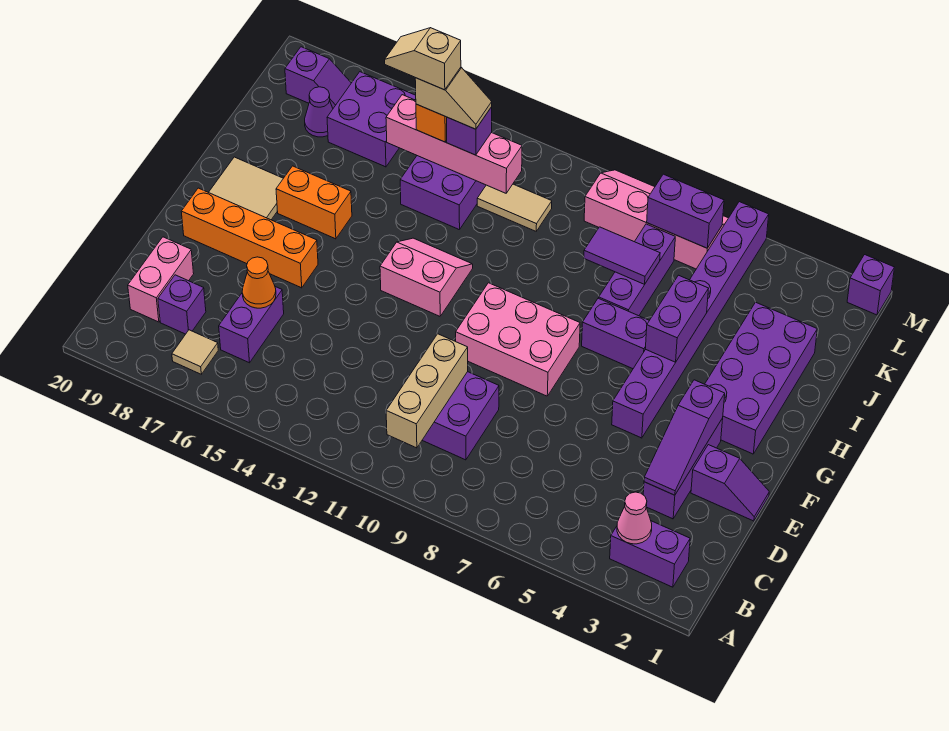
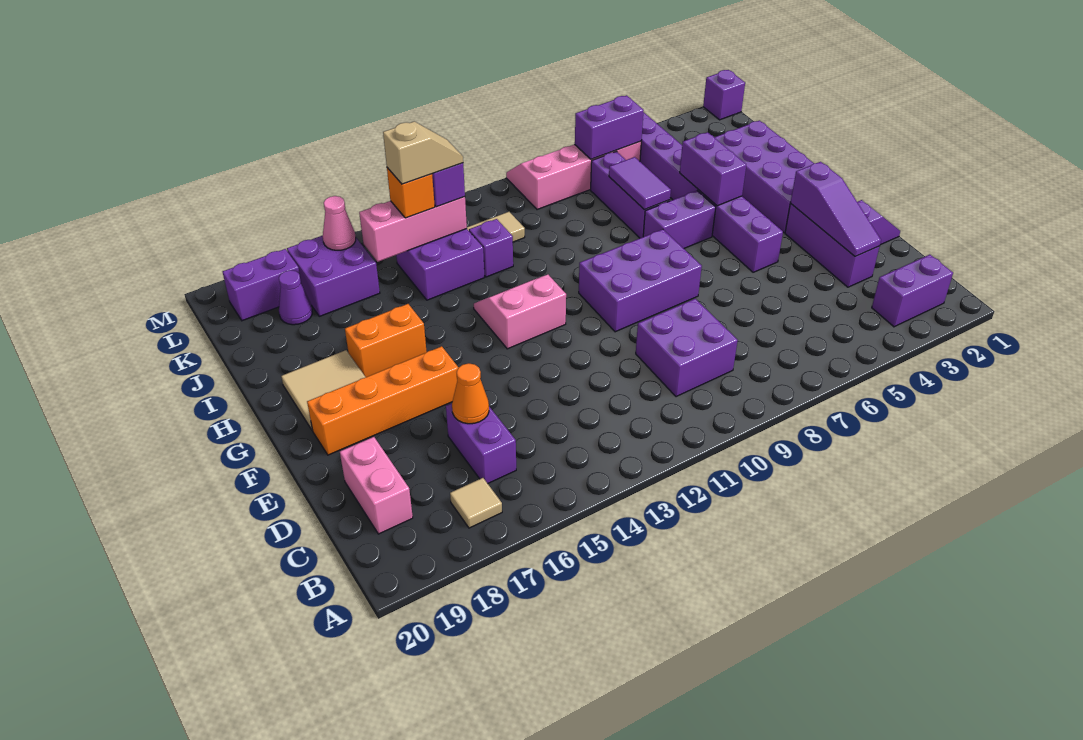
pink cone B3 level 2 -> pink cone L16 level 2
tan brick B10:D10 level 2 -> none
purple brick C18 level 1 -> purple brick J12 level 1
pink brick F8:G10 level 1 -> purple brick F8:G10 level 1
purple tile J7:J8 level 2 -> purple tile I7:J7 level 2
pink brick K12:K15 level 2 -> pink brick K13:K15 level 2
tan slope K14:K15 level 5 top 14 -> none
purple slope L18:L19 level 1 top 19 -> purple brick L18:L19 level 1

